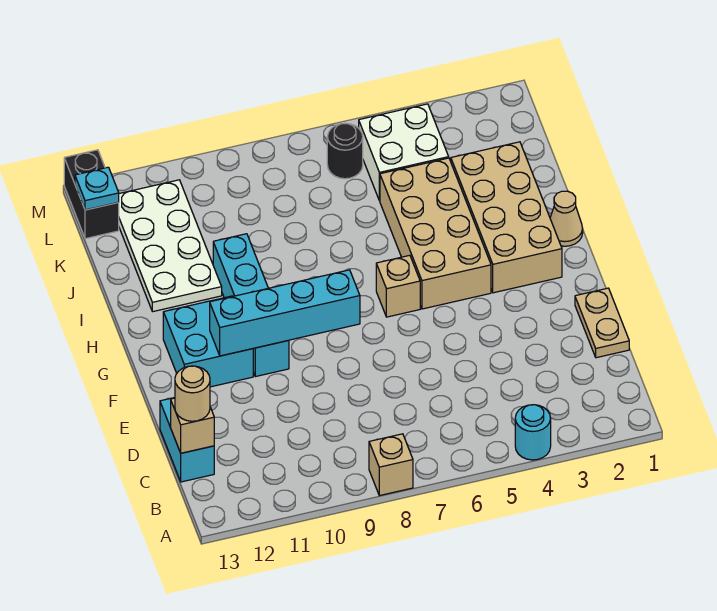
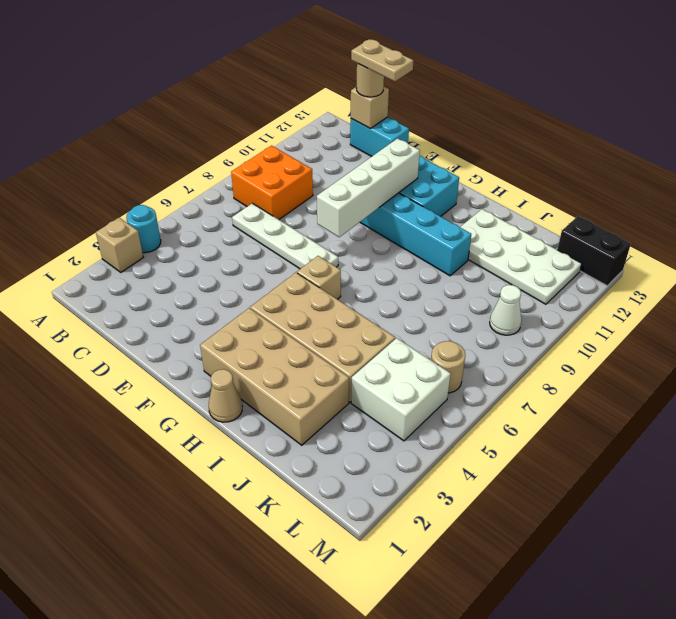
tan brick A8 level 1 -> tan brick A3 level 1
none -> orange brick B8:C9 level 1
none -> white plate C7:F7 level 1
tan plate D1:E1 level 1 -> tan plate C13:D13 level 4
cyan brick F8:F11 level 2 -> white brick F8:F11 level 2
black round brick L6 level 1 -> tan round brick L6 level 1
none -> white cone L9 level 1
cyan plate L13 level 2 -> none

